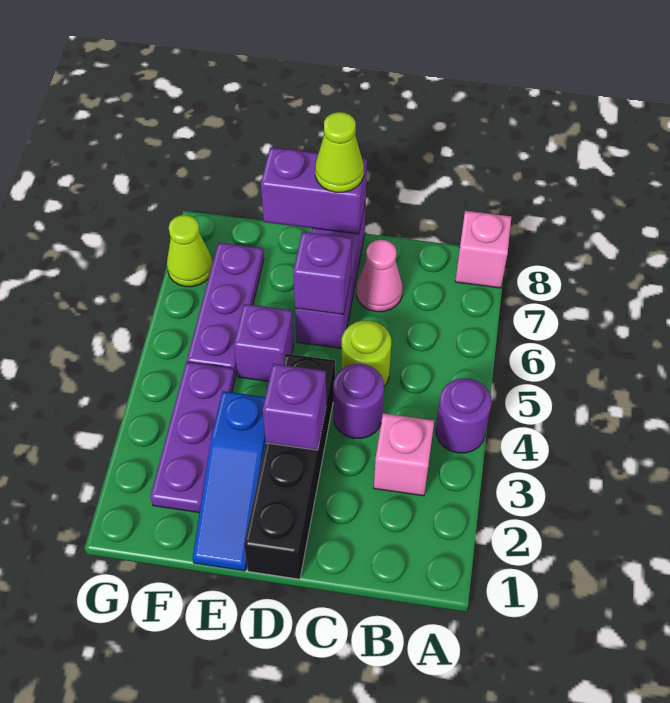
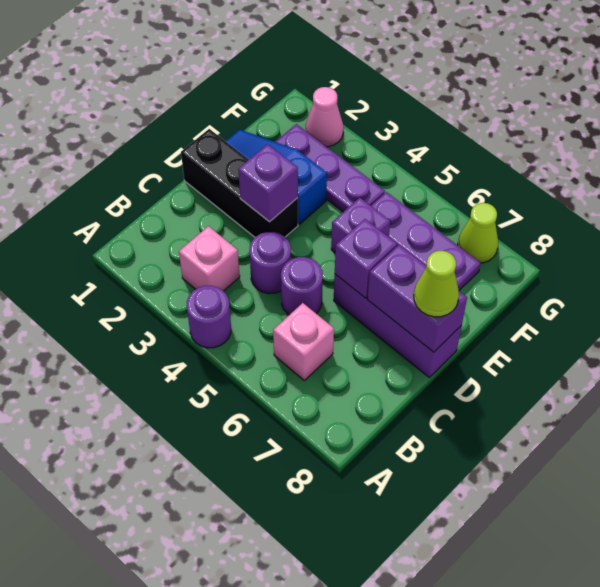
pink brick A8 level 1 -> pink brick B6 level 1
lime round brick C5 level 1 -> purple round brick C5 level 1
pink cone C7 level 1 -> pink cone G2 level 1
black brick D1:D4 level 1 -> black brick D1:D3 level 1
purple brick D8:E8 level 2 -> purple brick D7:D8 level 2

